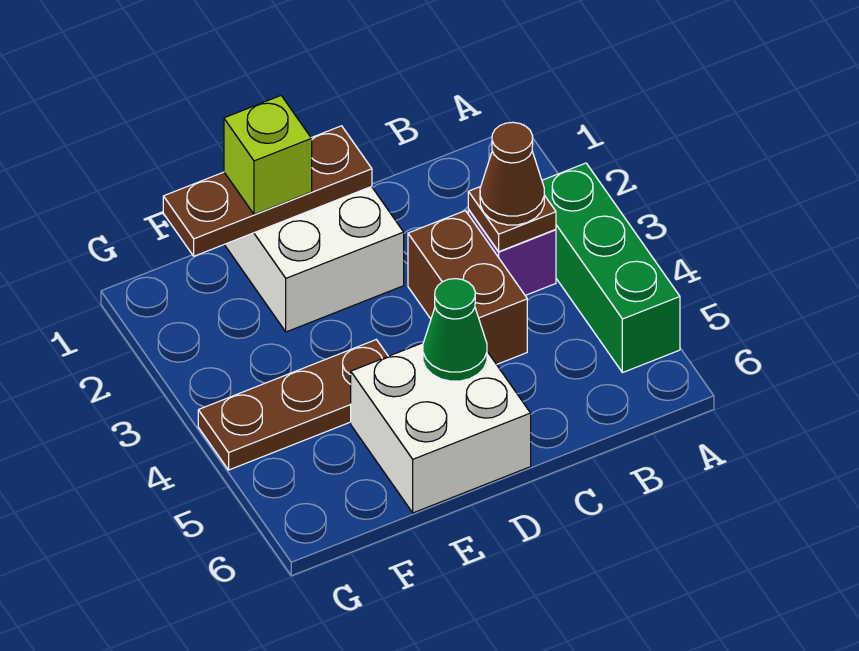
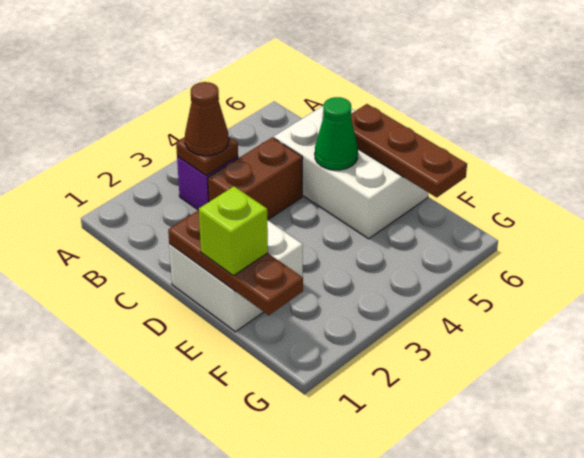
green brick A3:A5 level 1 -> none
white brick D5:E6 level 1 -> white brick C5:E6 level 1
brown plate E4:G4 level 1 -> brown plate D6:F6 level 2

